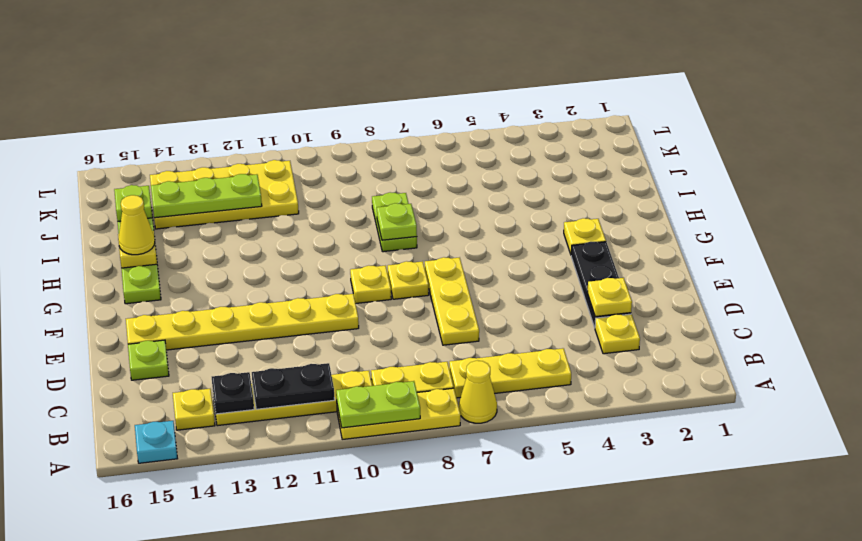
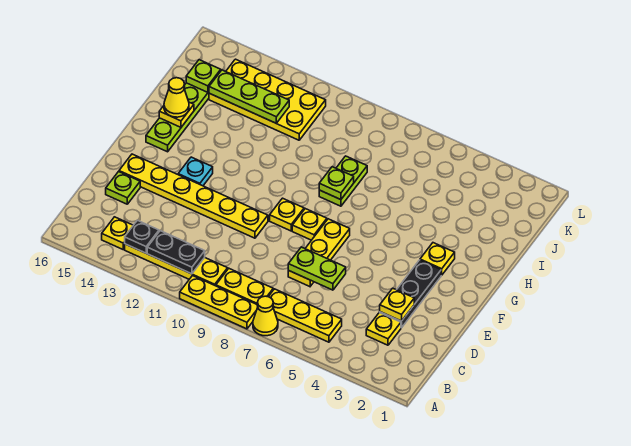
lime plate A9:A10 level 2 -> lime plate D6:D7 level 2
cyan plate A15 level 1 -> cyan plate F13 level 1

